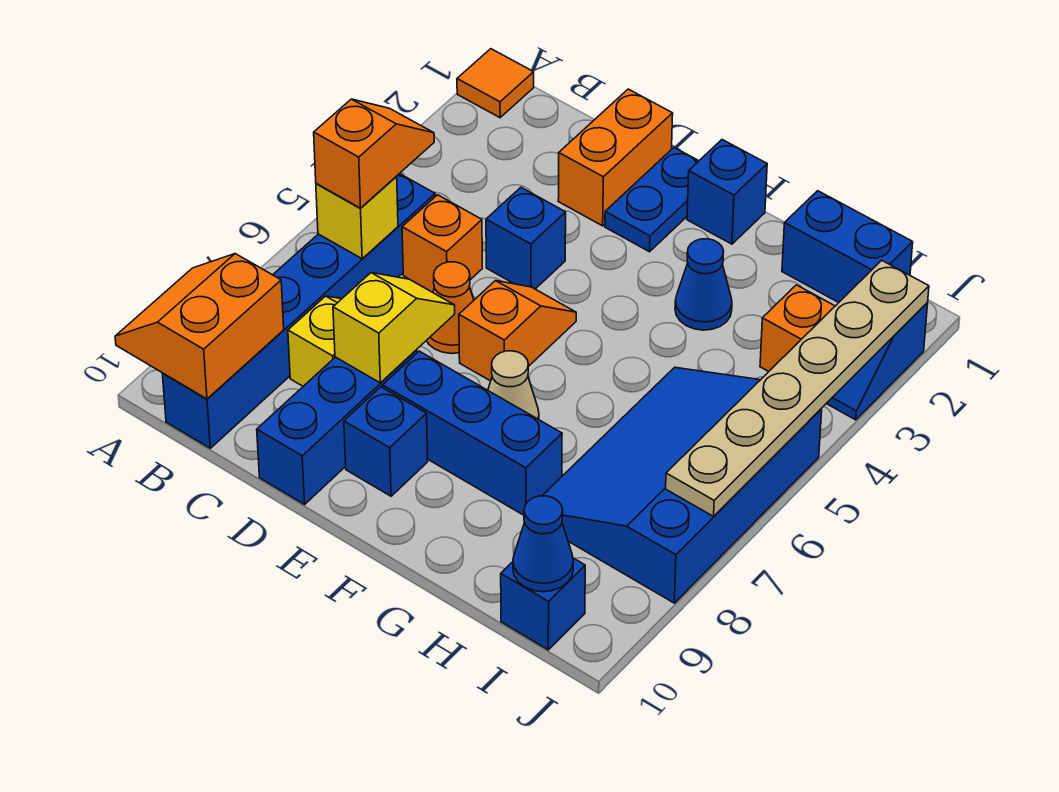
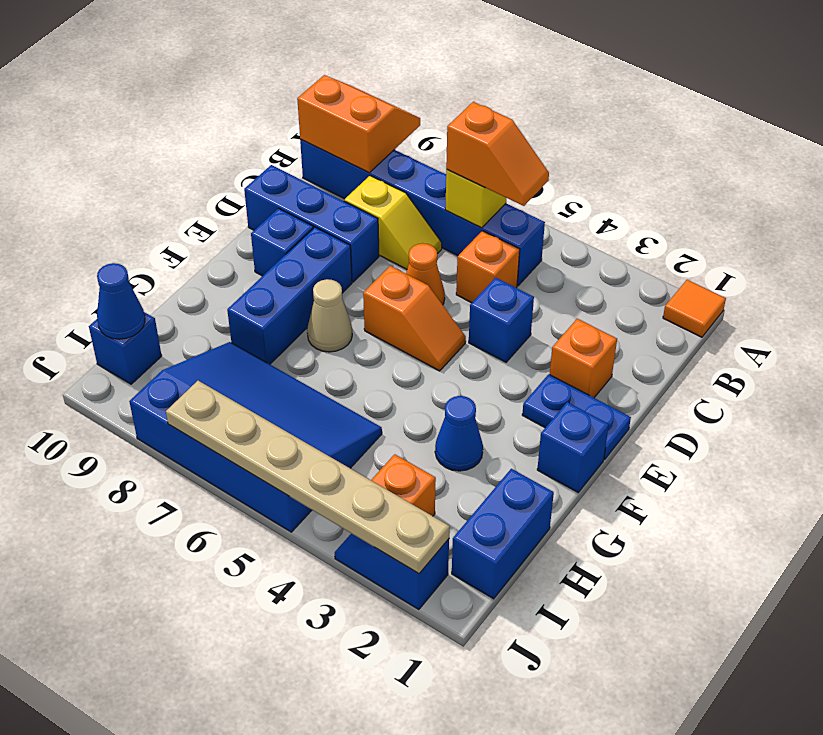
orange brick D1:D2 level 1 -> orange brick D2 level 1
yellow slope D7:D8 level 2 top 8 -> none

